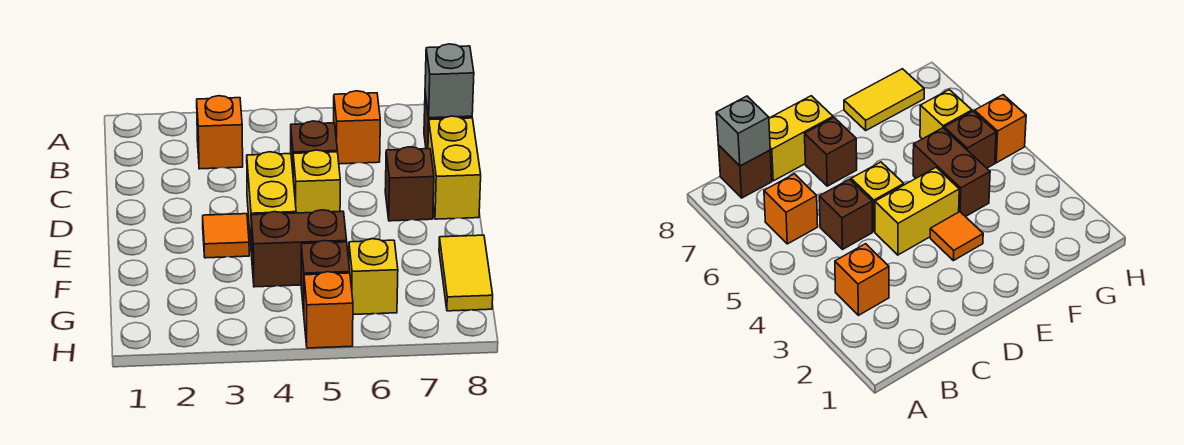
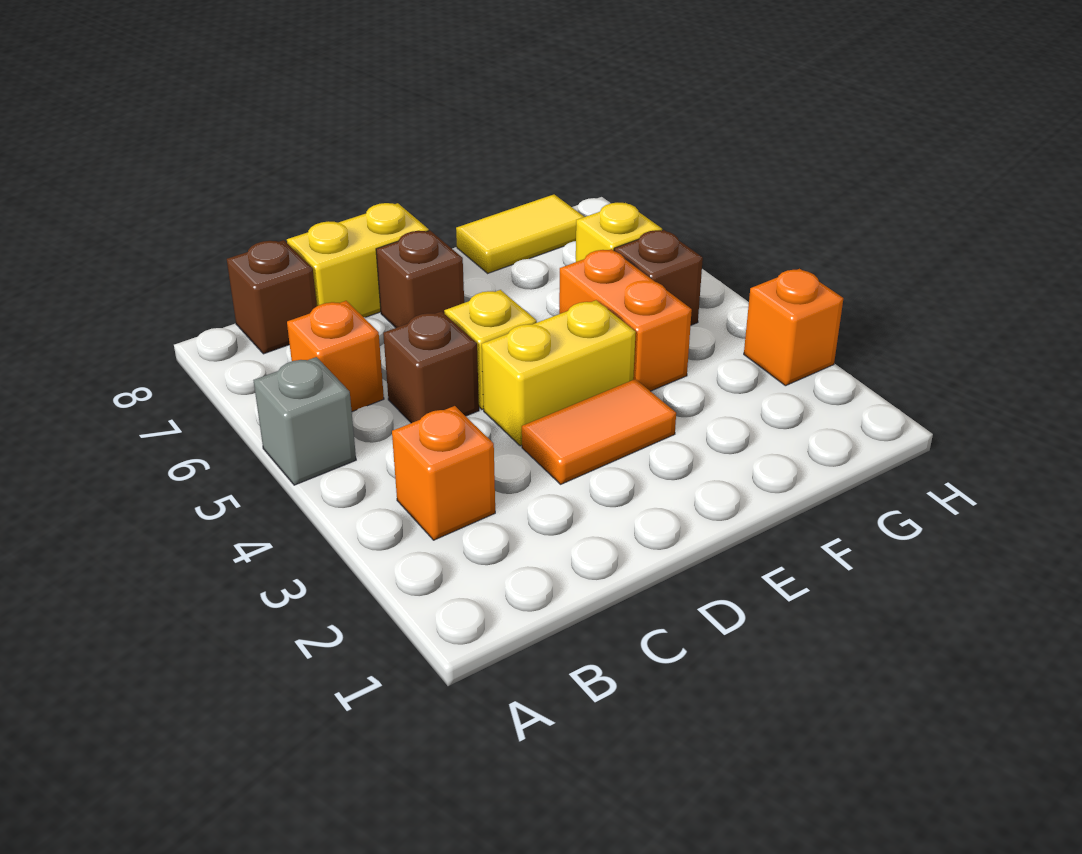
grey brick B8 level 2 -> grey brick A5 level 1
orange tile E3 level 1 -> orange tile D3:E3 level 1
brown brick F4:F5 level 1 -> orange brick F4:F5 level 1
orange brick H5 level 1 -> orange brick H3 level 1

